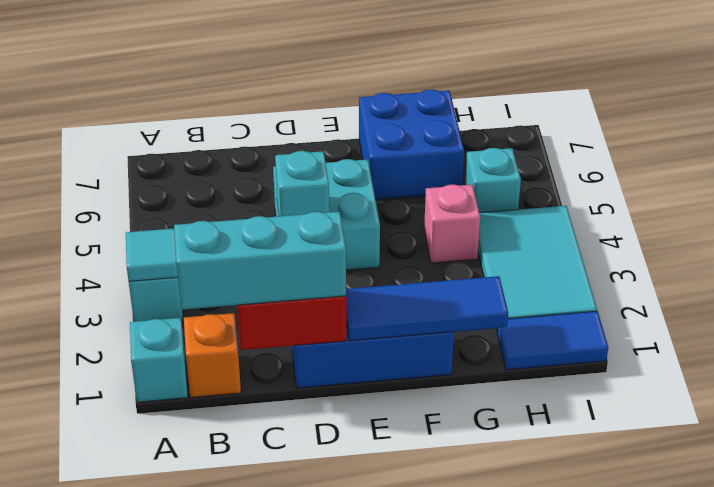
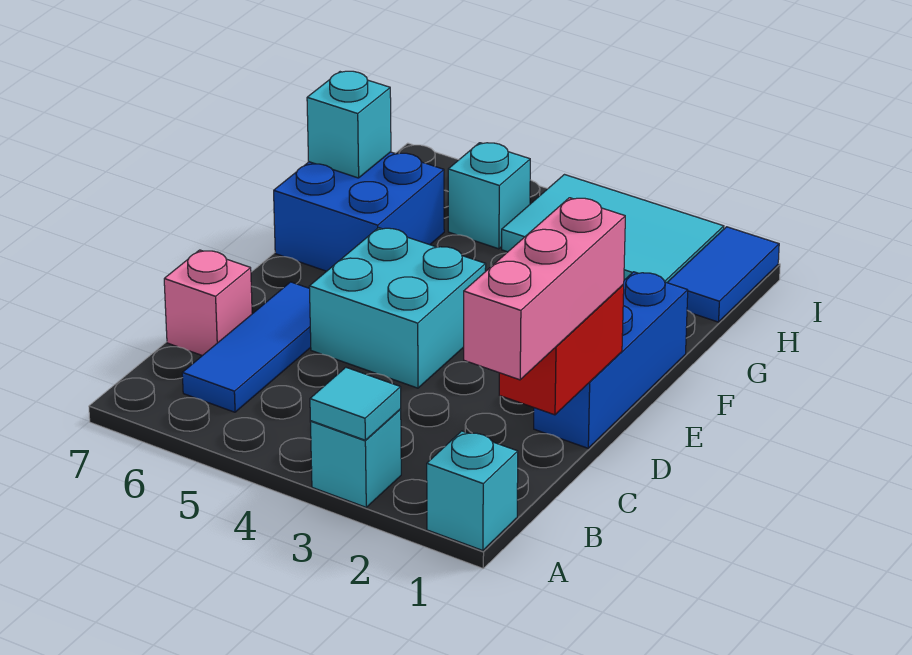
orange brick B1 level 1 -> none
cyan brick B1:D1 level 3 -> pink brick B1:D1 level 3
cyan brick D4 level 2 -> cyan brick G7 level 2
blue tile E1:G1 level 2 -> blue tile B6:D6 level 1
pink brick G4 level 1 -> pink brick C7 level 1

